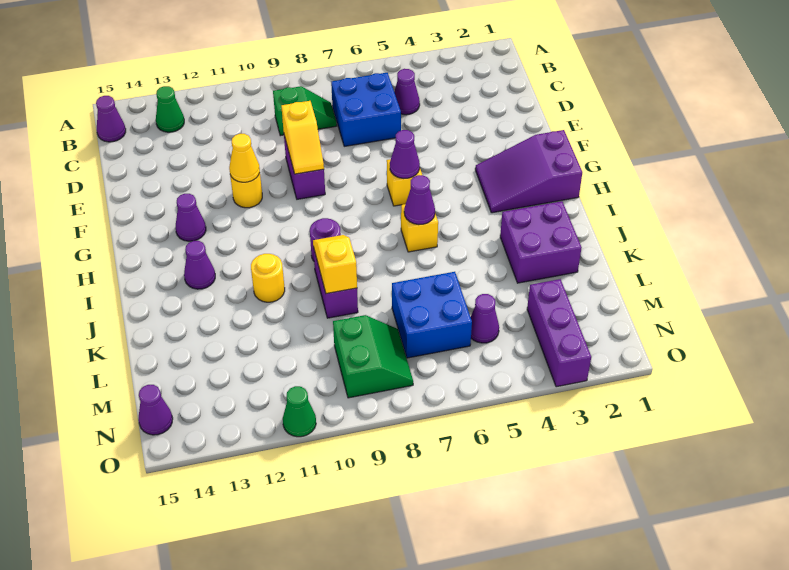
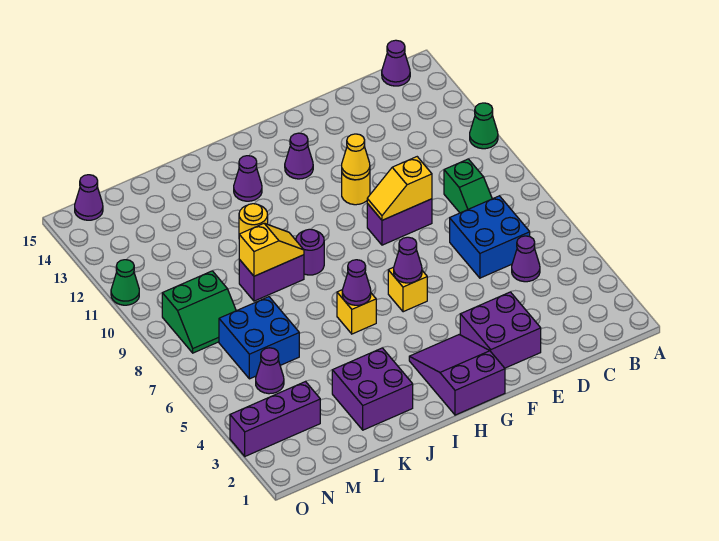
green cone B13 level 1 -> green cone A11 level 1
none -> purple brick E2:F3 level 1

